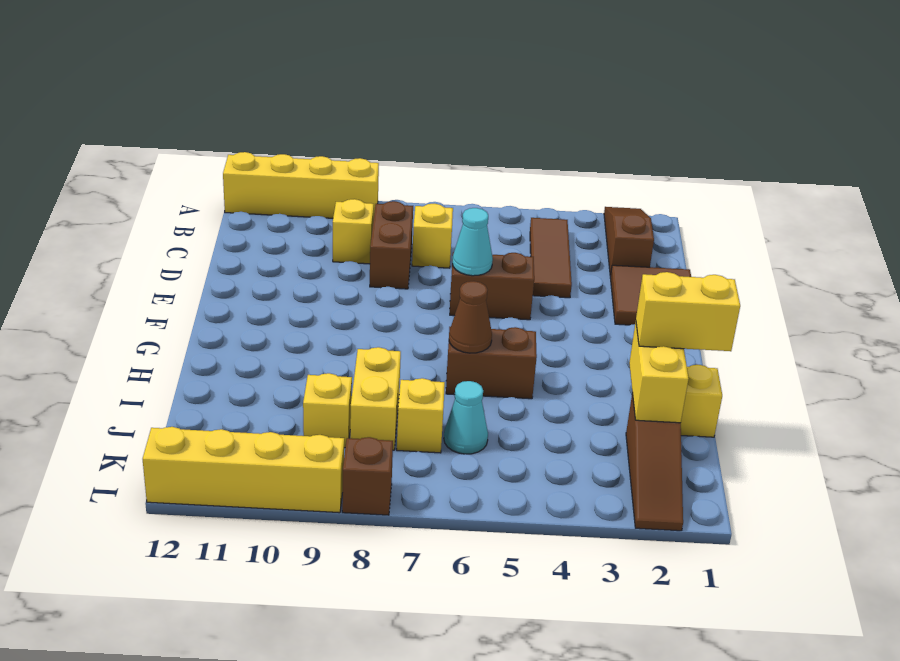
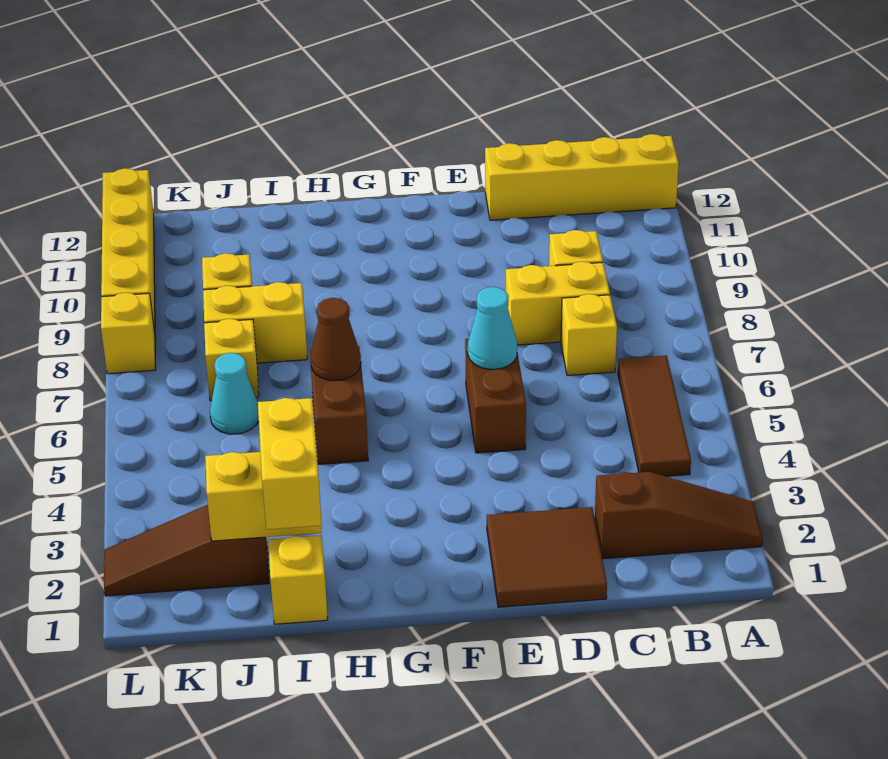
yellow brick A9:A12 level 1 -> yellow brick A12:D12 level 1
brown tile B4:D4 level 1 -> brown tile B4:B6 level 1
brown brick C8:D8 level 1 -> yellow brick C8:D8 level 1
brown brick L8 level 1 -> yellow brick L8 level 1

